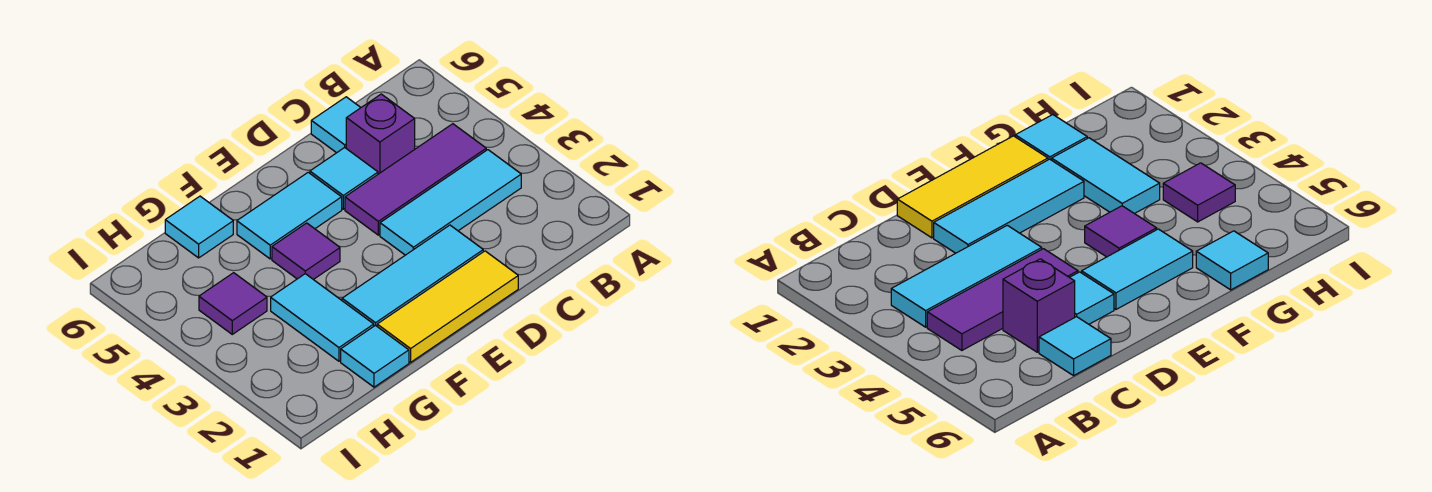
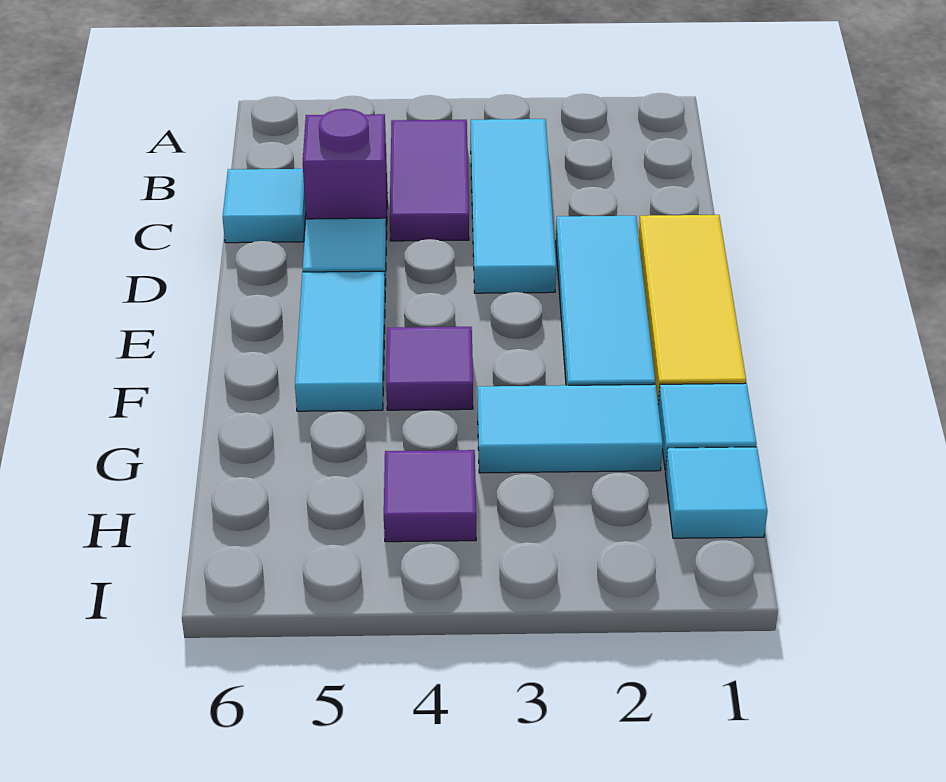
purple tile B4:D4 level 1 -> purple tile B4:C4 level 1
cyan tile G6 level 1 -> cyan tile H1 level 1

